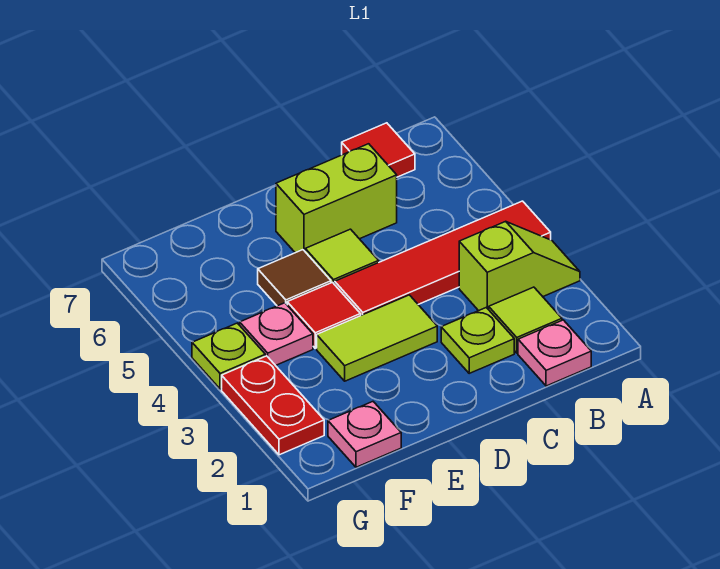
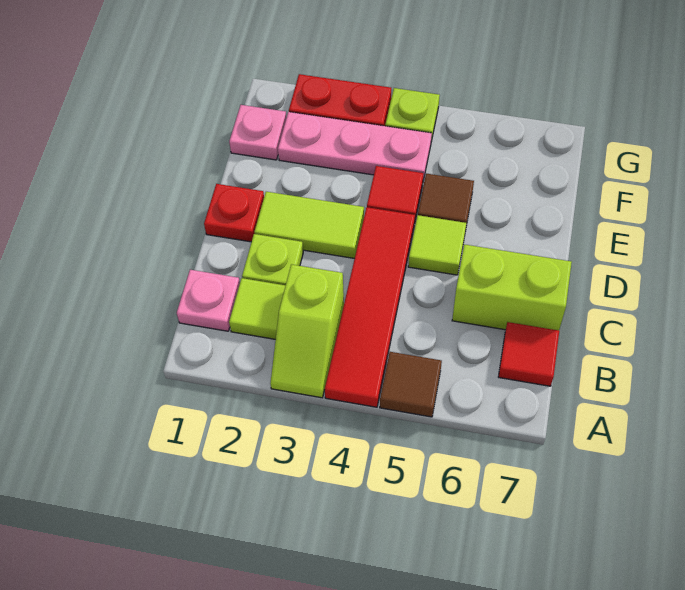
none -> brown tile A5 level 1
lime brick C6:D6 level 1 -> lime brick C6:C7 level 1
none -> red plate D1 level 1
lime tile D3:E3 level 1 -> lime tile D2:D3 level 1
pink plate F4 level 1 -> pink plate F2:F4 level 1

